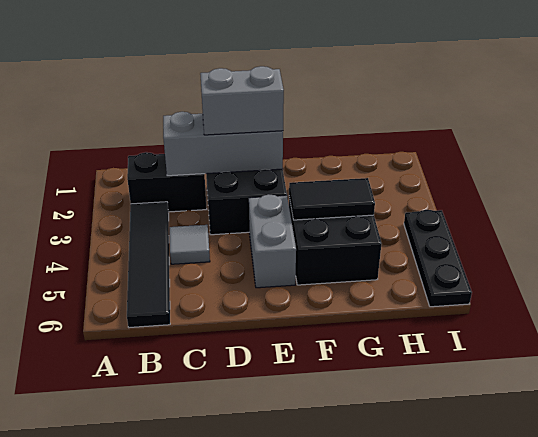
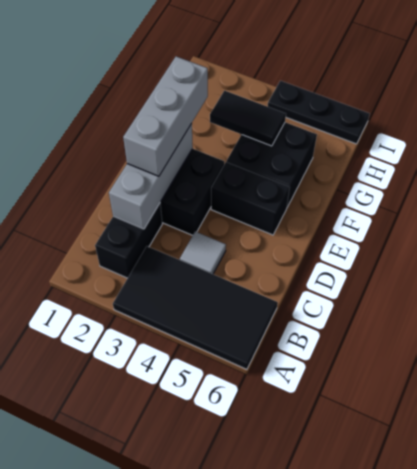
black tile B3:B6 level 1 -> black tile A3:B6 level 1
grey brick D2:E2 level 3 -> grey brick D2:F2 level 3
grey brick E4:E5 level 1 -> black brick E4:E5 level 1
black tile F4:G4 level 2 -> black tile G3:G4 level 2

